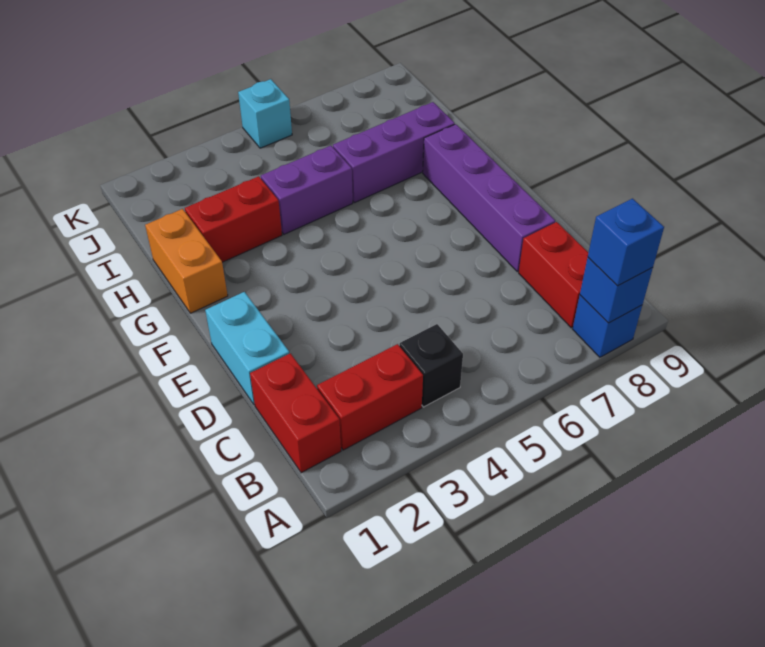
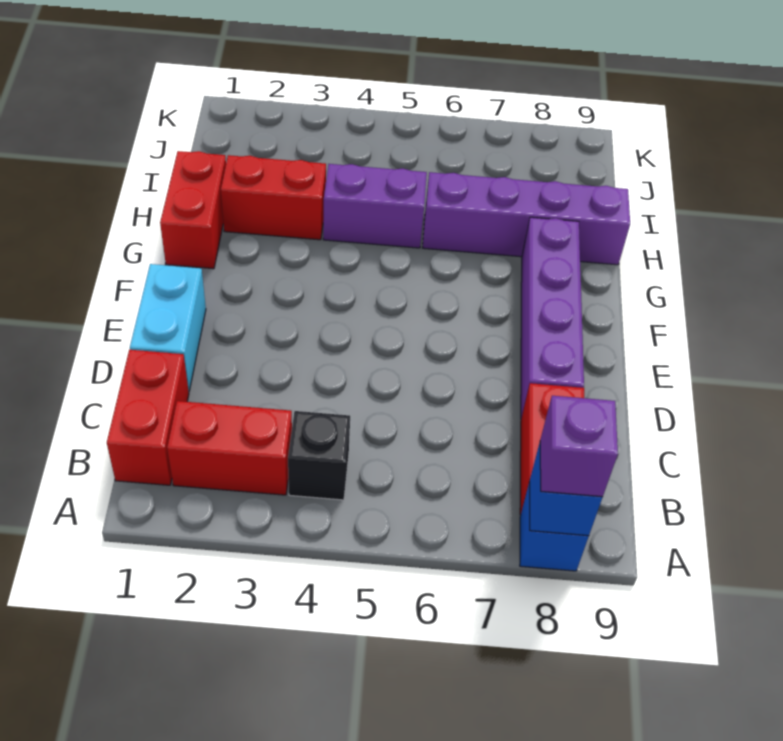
blue brick A8 level 3 -> purple brick A8 level 3
orange brick G1:H1 level 1 -> red brick G1:H1 level 1
purple brick H6:H8 level 1 -> purple brick H6:H9 level 1
cyan brick K5 level 1 -> none

